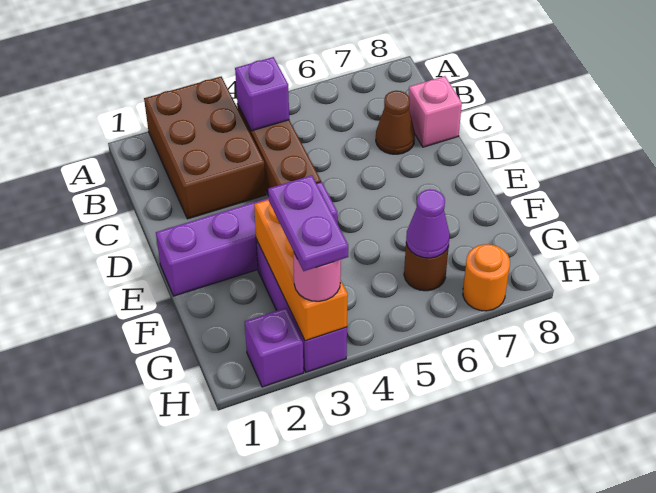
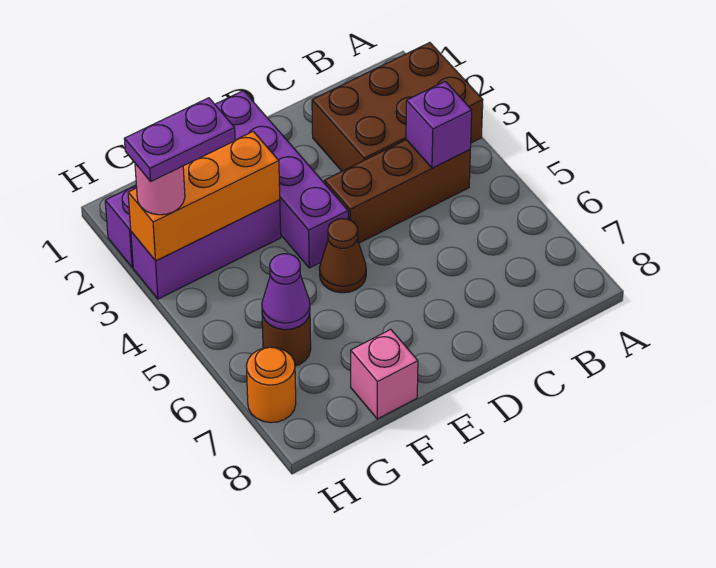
brown cone C7 level 1 -> brown cone E5 level 1
pink brick C8 level 1 -> pink brick F8 level 1

